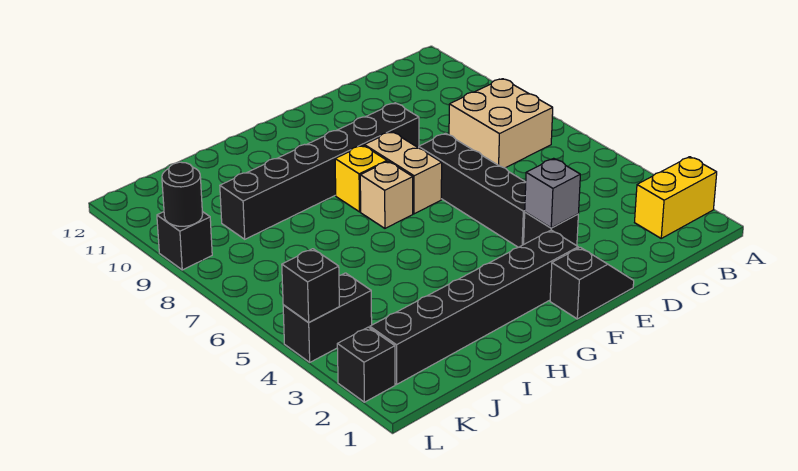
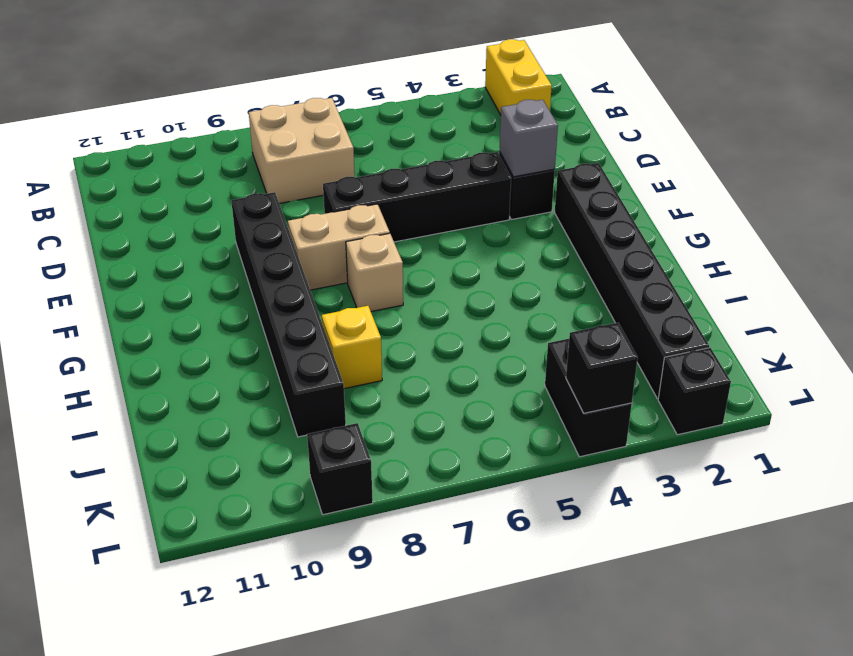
black slope E1:F1 level 1 top F -> none
yellow brick G8 level 1 -> yellow brick I8 level 1
black round brick L9 level 2 -> none

